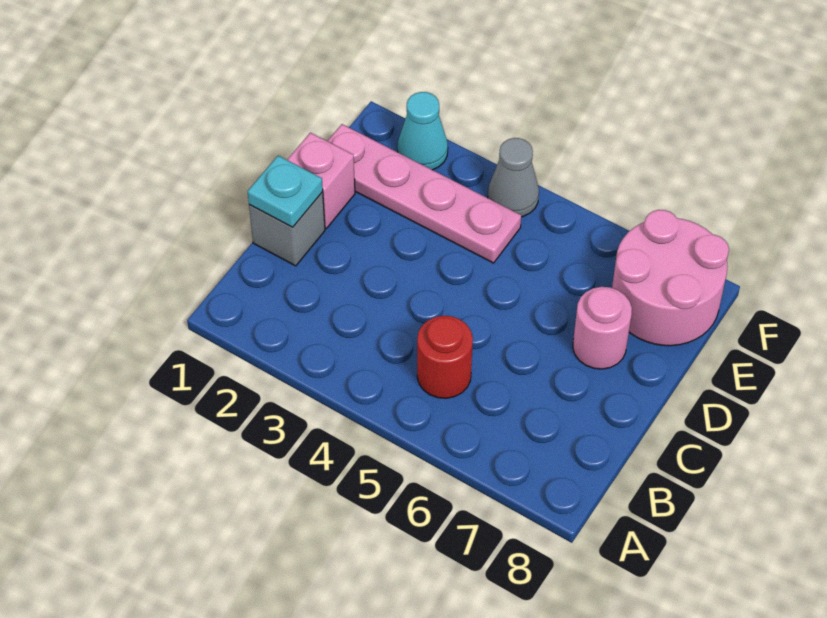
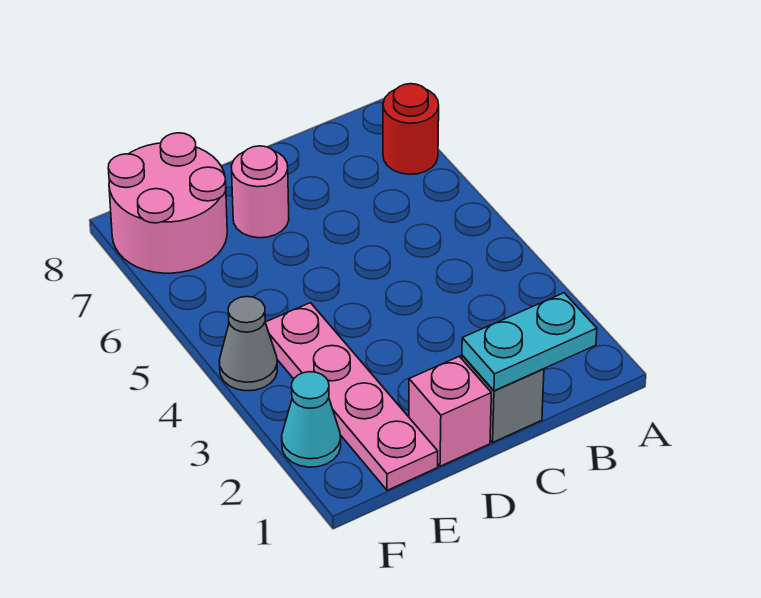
red round brick B5 level 1 -> red round brick A7 level 1
cyan plate C1 level 2 -> cyan plate B1:C1 level 2

